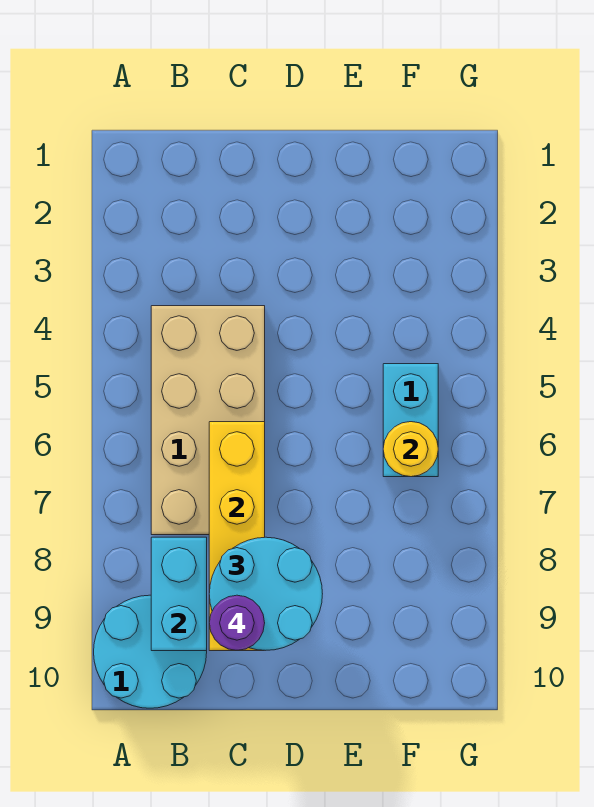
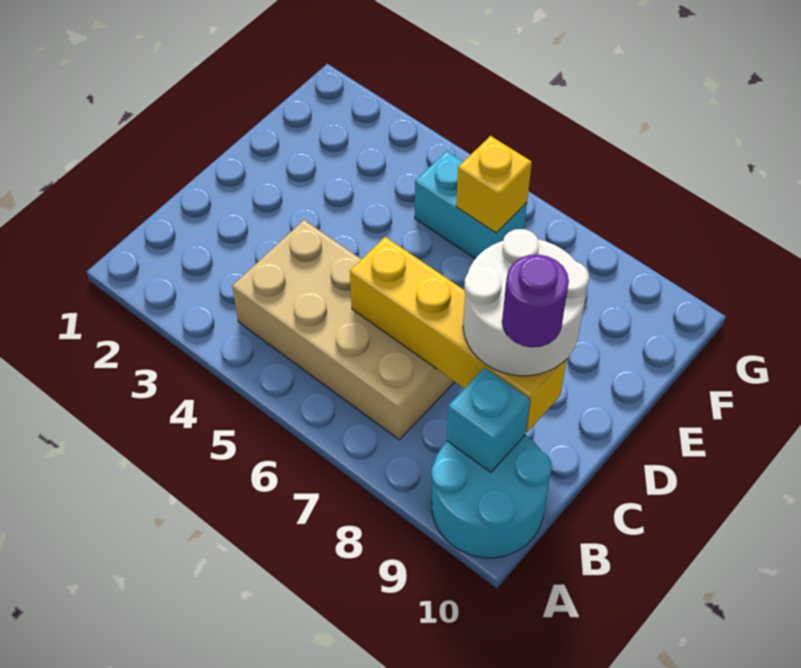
cyan brick B8:B9 level 2 -> cyan brick B9 level 2
cyan round brick C8:D9 level 3 -> white round brick C8:D9 level 3
yellow round brick F6 level 2 -> yellow brick F6 level 2

